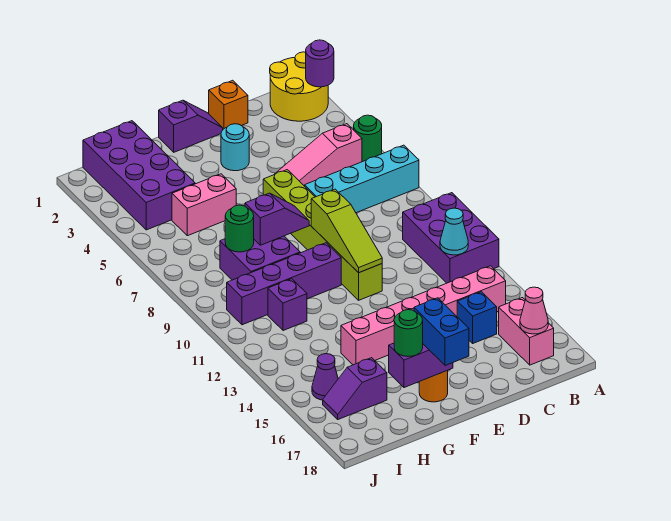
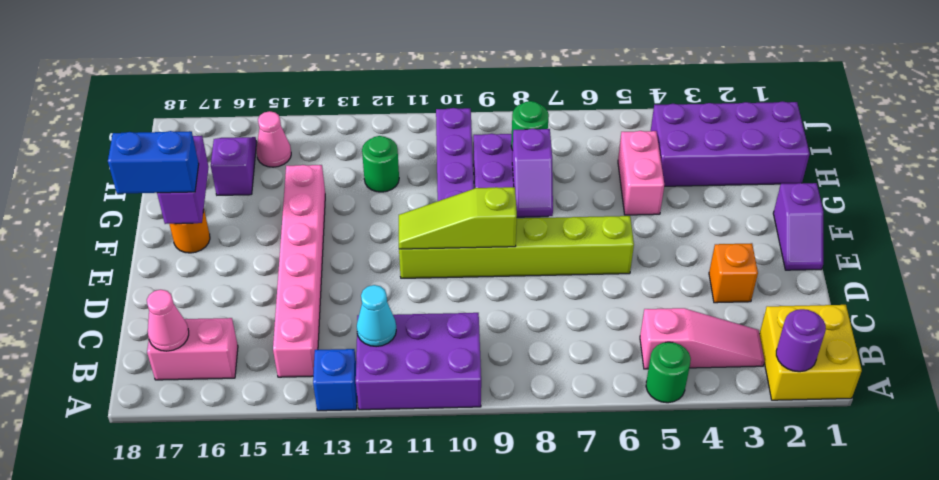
yellow round brick A1:B2 level 1 -> yellow brick A1:B2 level 1
cyan brick A7:D7 level 1 -> none
pink slope B5:D5 level 1 top B -> pink slope B3:B5 level 1 top 5
blue brick C15 level 1 -> blue brick A13 level 1
orange brick D1 level 1 -> orange brick D3 level 1
cyan round brick E3 level 1 -> none
green round brick G17 level 3 -> green round brick H12 level 1
purple brick H11 level 1 -> none
purple cone I15 level 1 -> pink cone I15 level 1

